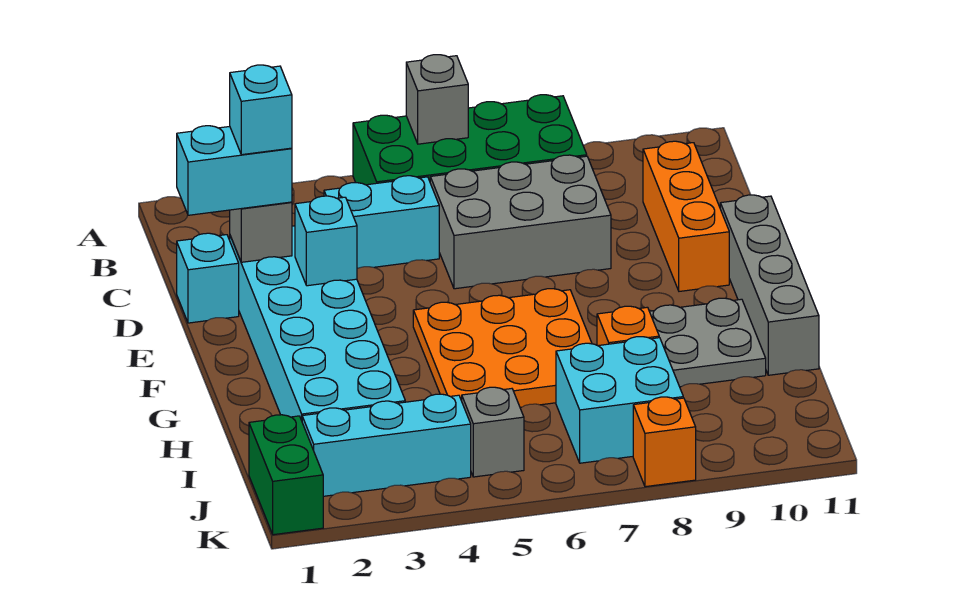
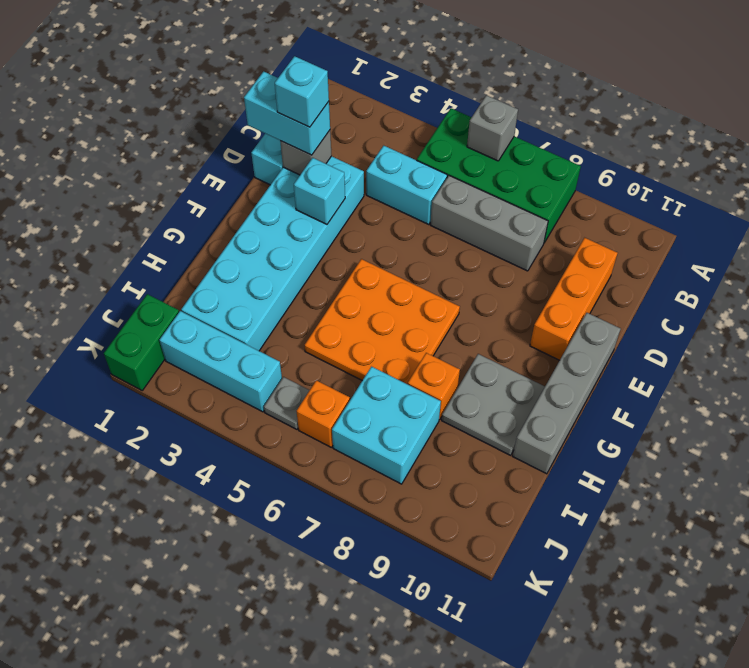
grey brick C6:D8 level 1 -> grey brick C6:C8 level 1
grey brick J5 level 1 -> grey plate J5 level 1
orange brick K8 level 1 -> orange brick J6 level 1

